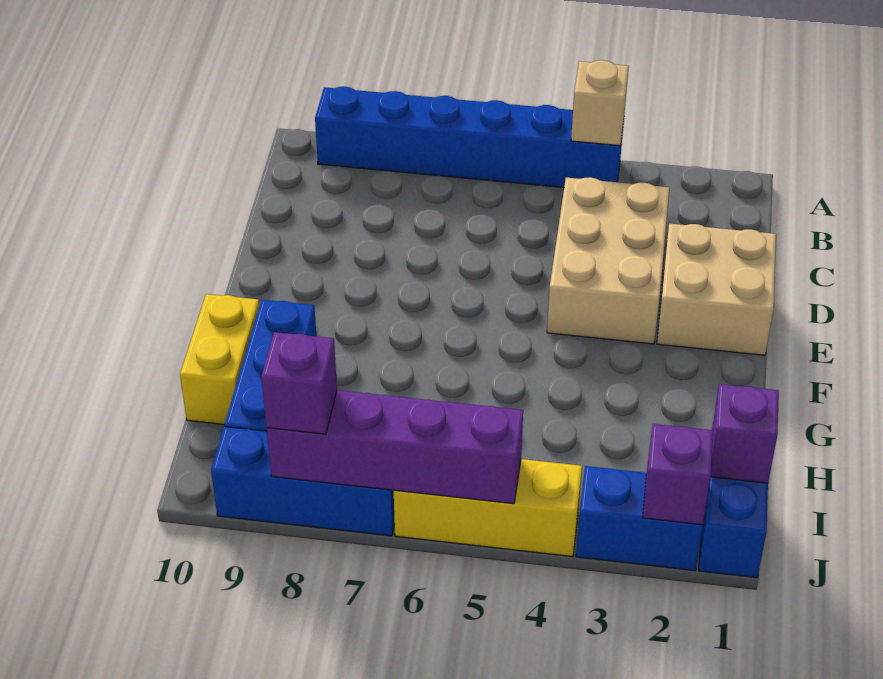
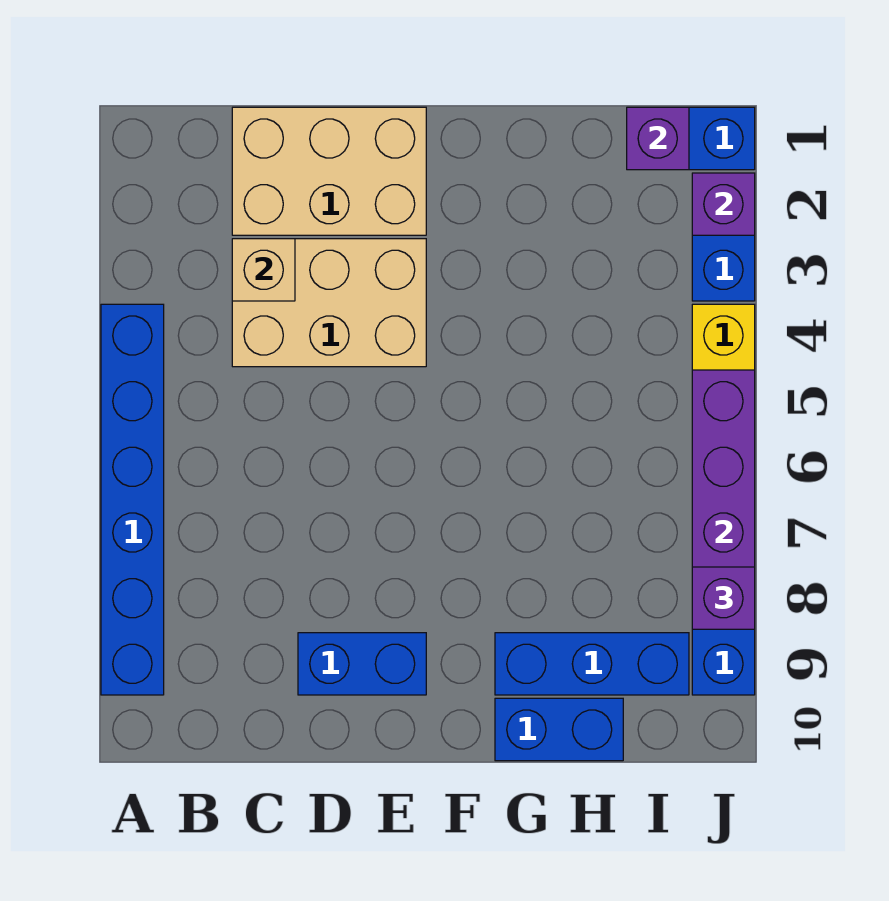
tan brick A4 level 2 -> tan brick C3 level 2
tan brick D1:E2 level 1 -> tan brick C1:E2 level 1
none -> blue brick D9:E9 level 1
yellow brick G10:H10 level 1 -> blue brick G10:H10 level 1

